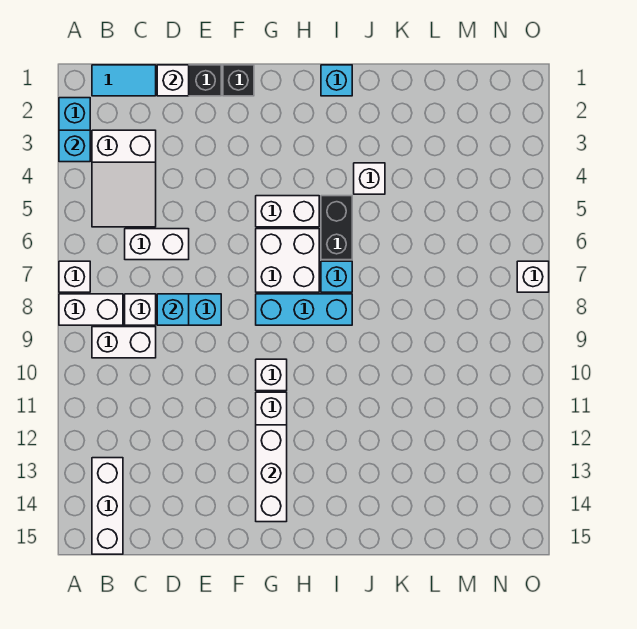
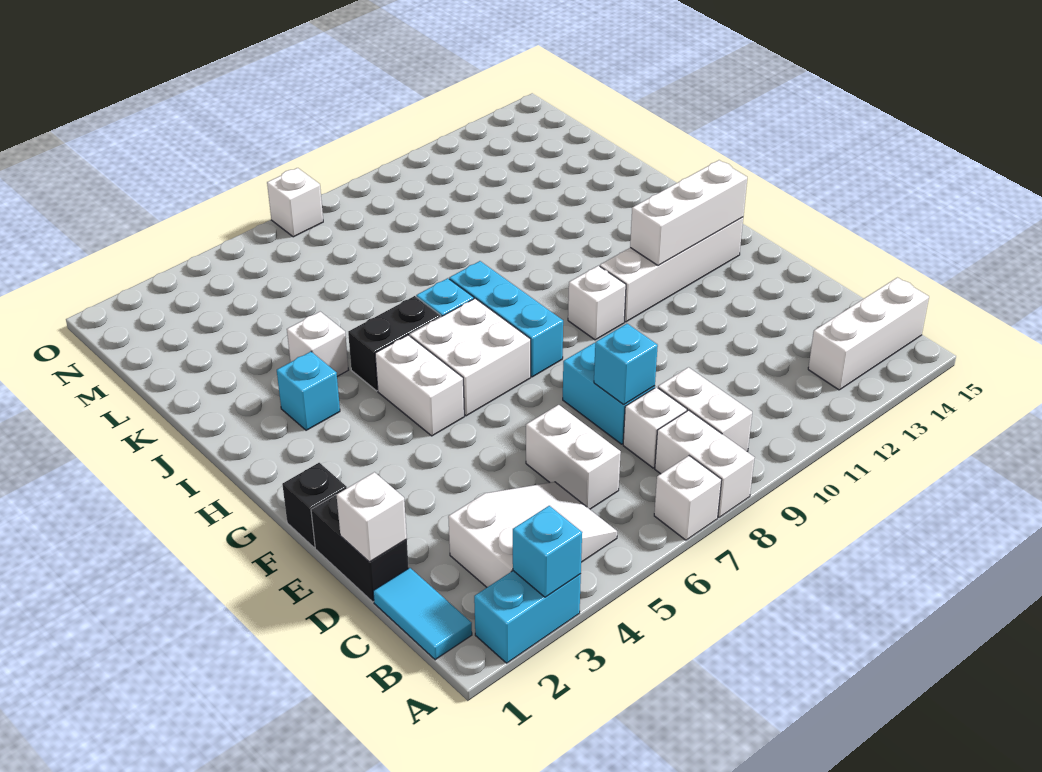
cyan brick I1 level 1 -> cyan brick I3 level 1

